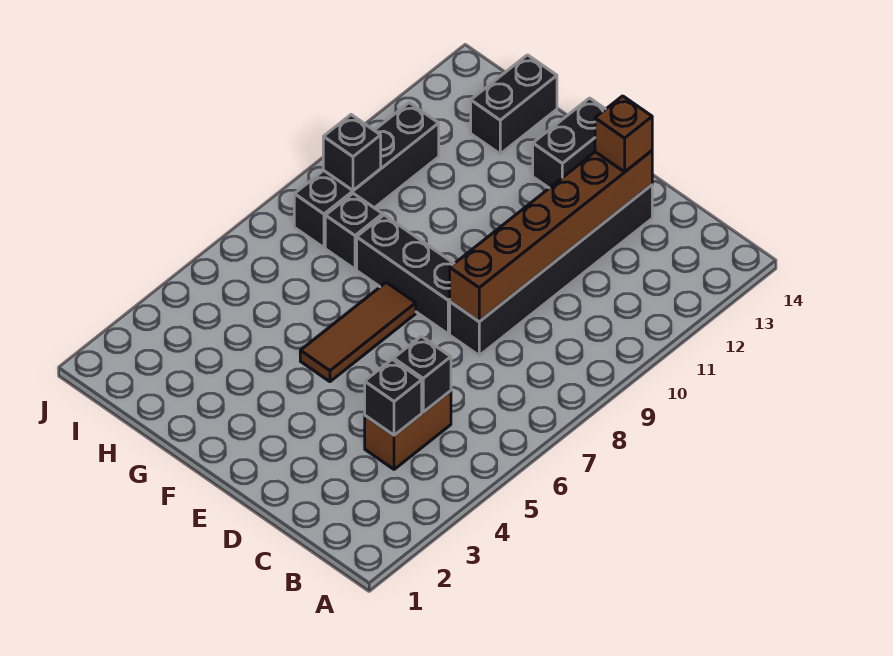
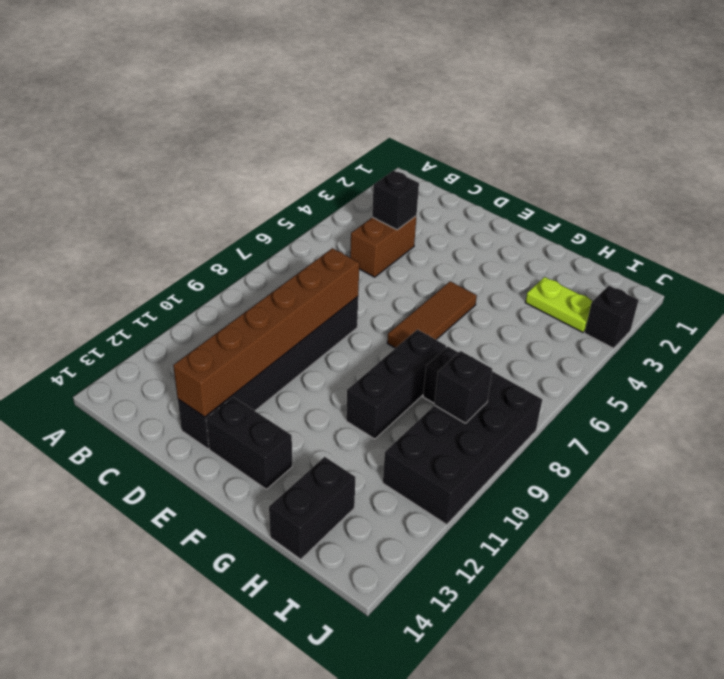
black brick C5 level 2 -> black brick J3 level 1
brown brick D13 level 3 -> none
black brick E8:G8 level 1 -> black brick G8:G10 level 1
black brick F13:F14 level 1 -> black brick E13:F13 level 1
none -> lime plate H3:I3 level 1
black brick I8:I11 level 1 -> black brick I8:J11 level 1

